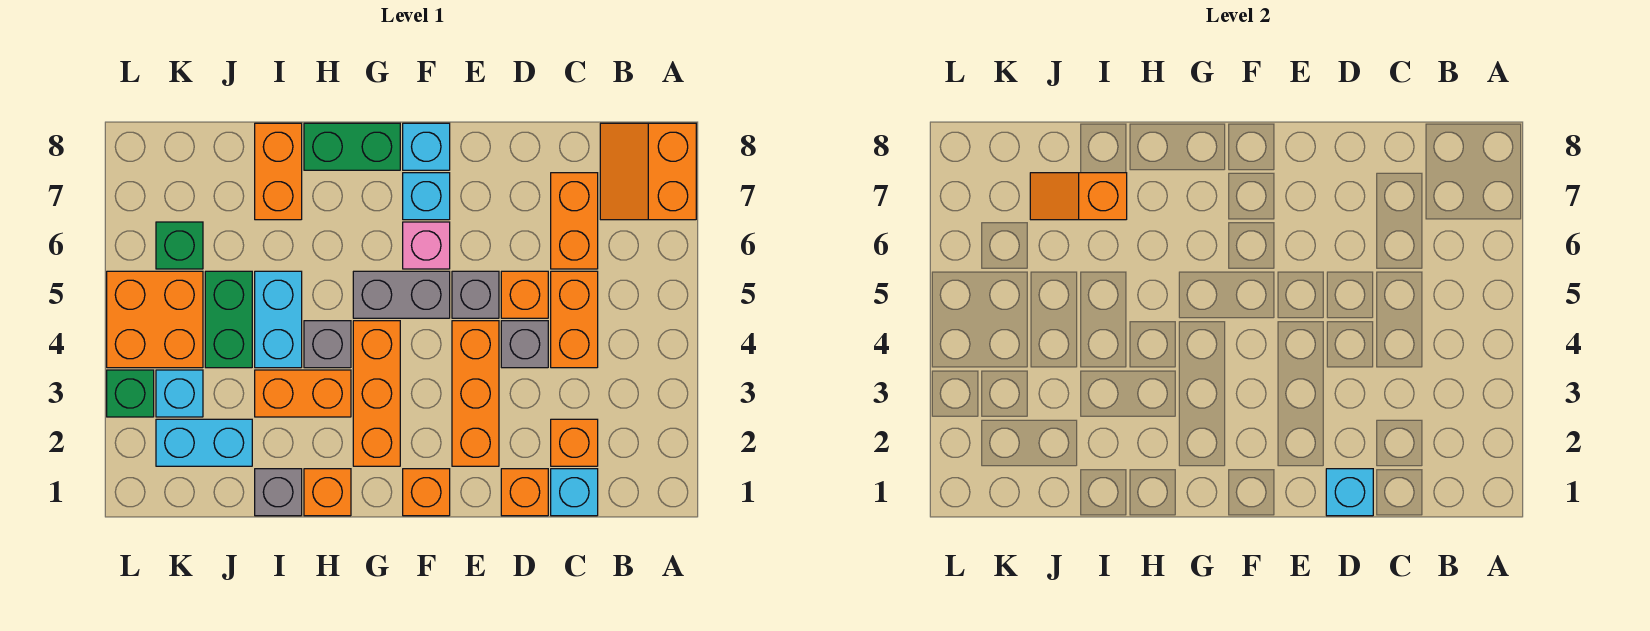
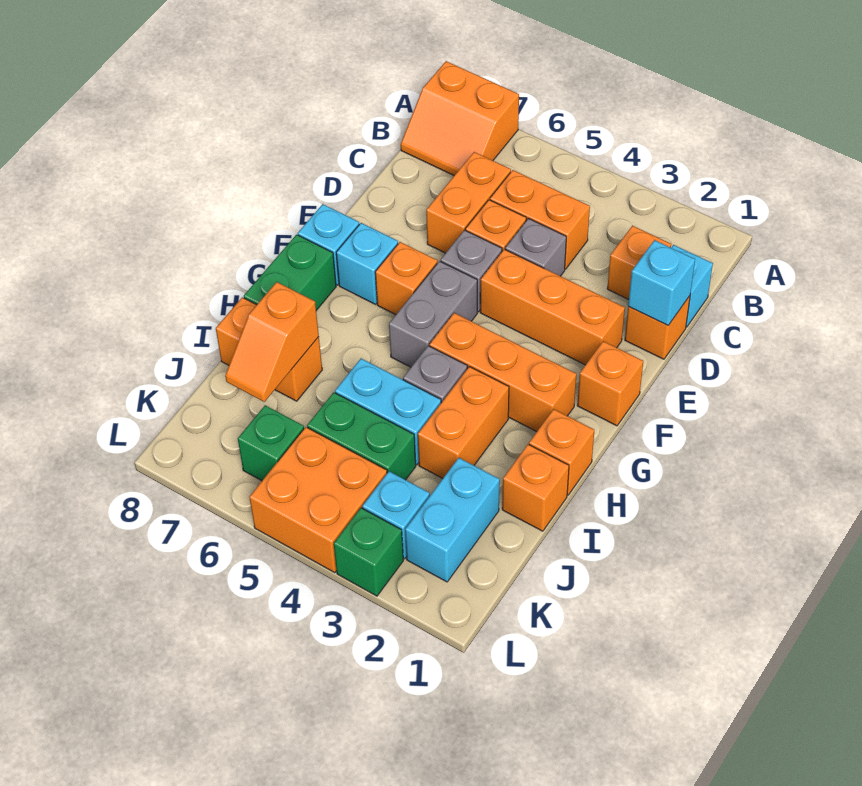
orange brick C6:C7 level 1 -> orange brick C6:D6 level 1
pink brick F6 level 1 -> orange brick F6 level 1
grey brick I1 level 1 -> orange brick I1 level 1

